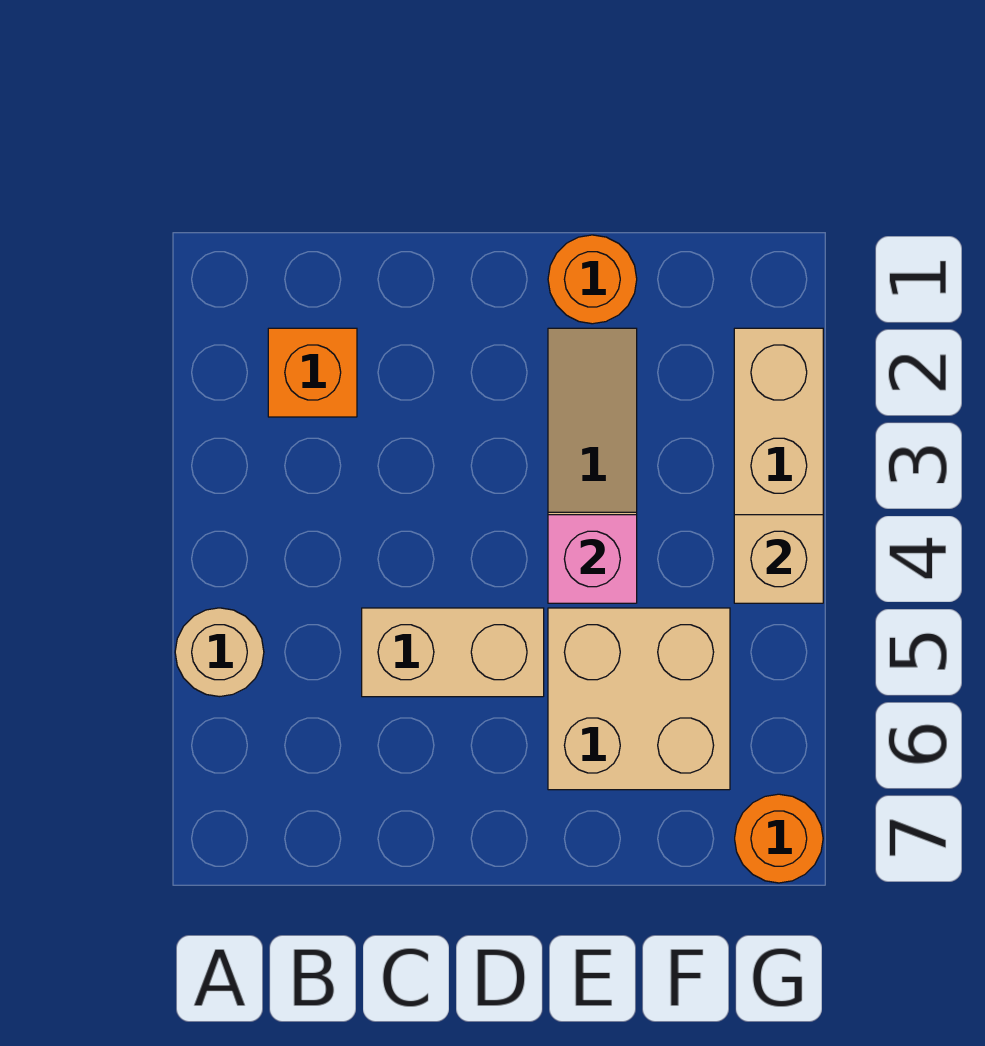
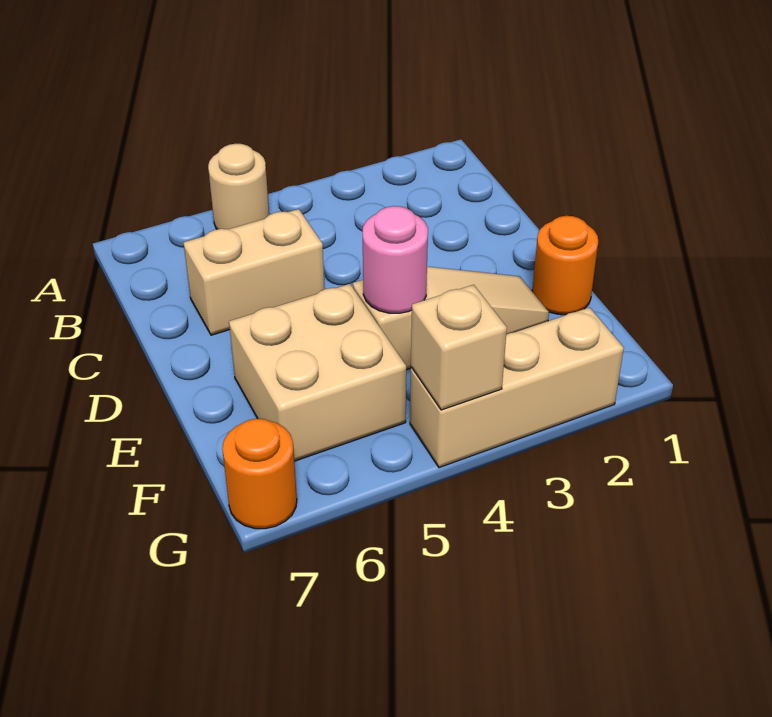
orange brick B2 level 1 -> none
tan brick C5:D5 level 1 -> tan brick C5:C6 level 1
pink brick E4 level 2 -> pink round brick E4 level 2

